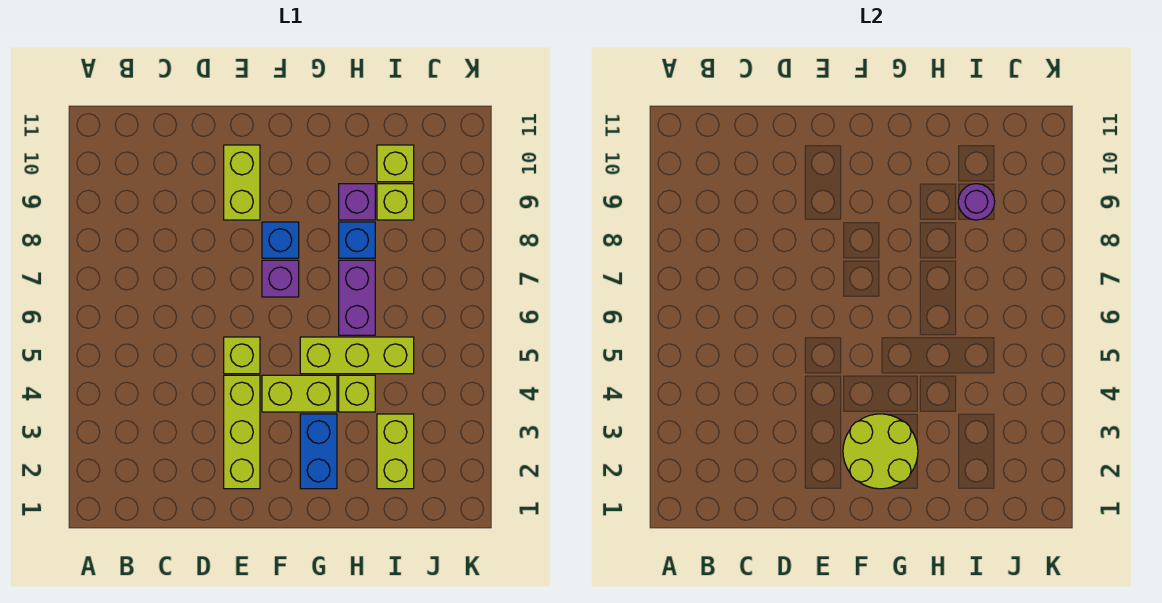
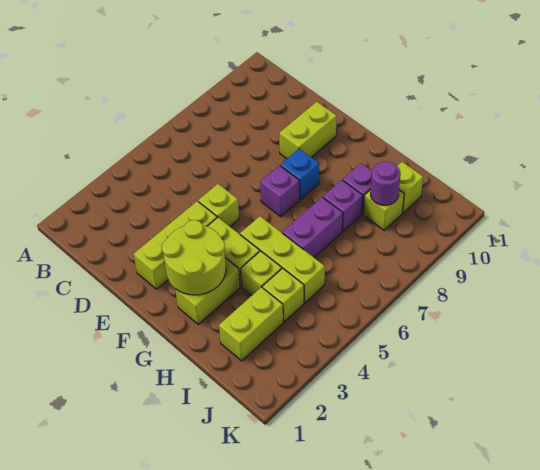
blue brick G2:G3 level 1 -> lime brick G2:G3 level 1
blue brick H8 level 1 -> purple brick H8 level 1
none -> lime brick I4 level 1

